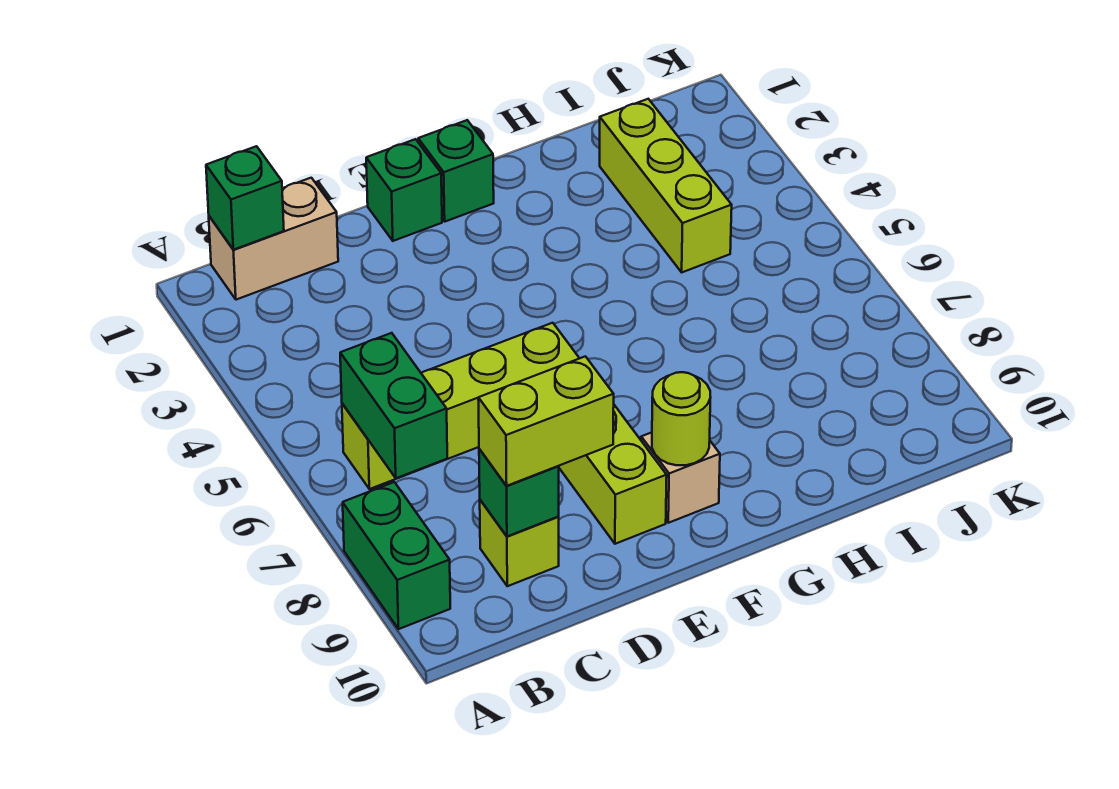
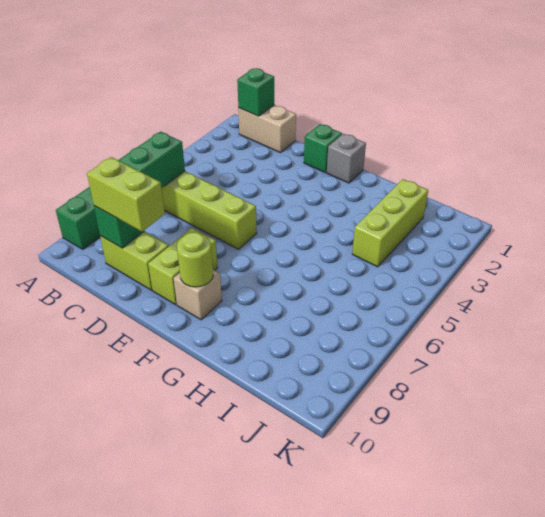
lime brick C9 level 1 -> lime brick C9:D9 level 1
green brick F1 level 1 -> grey brick F1 level 1

